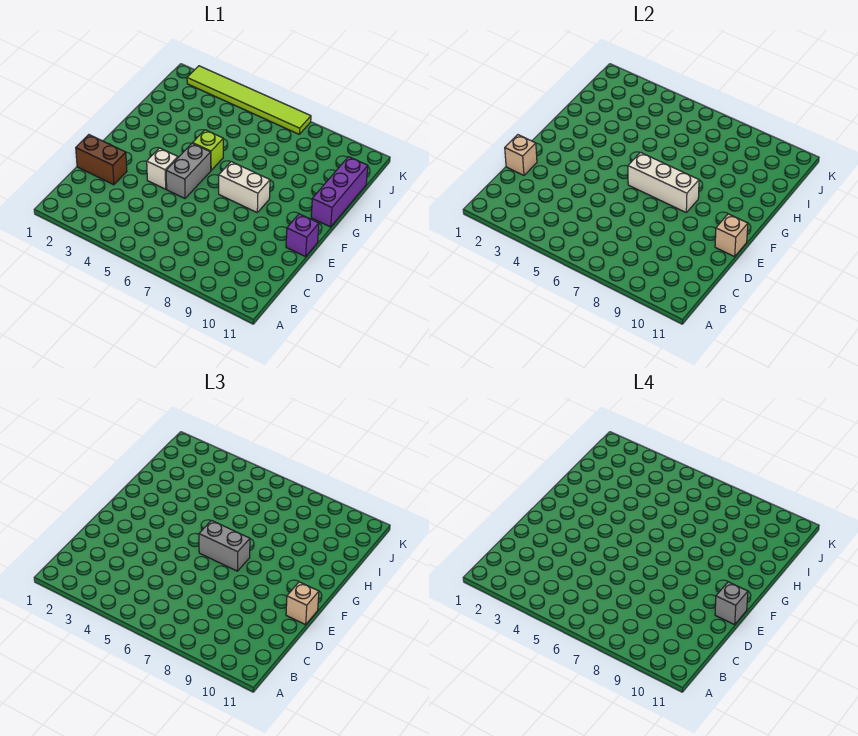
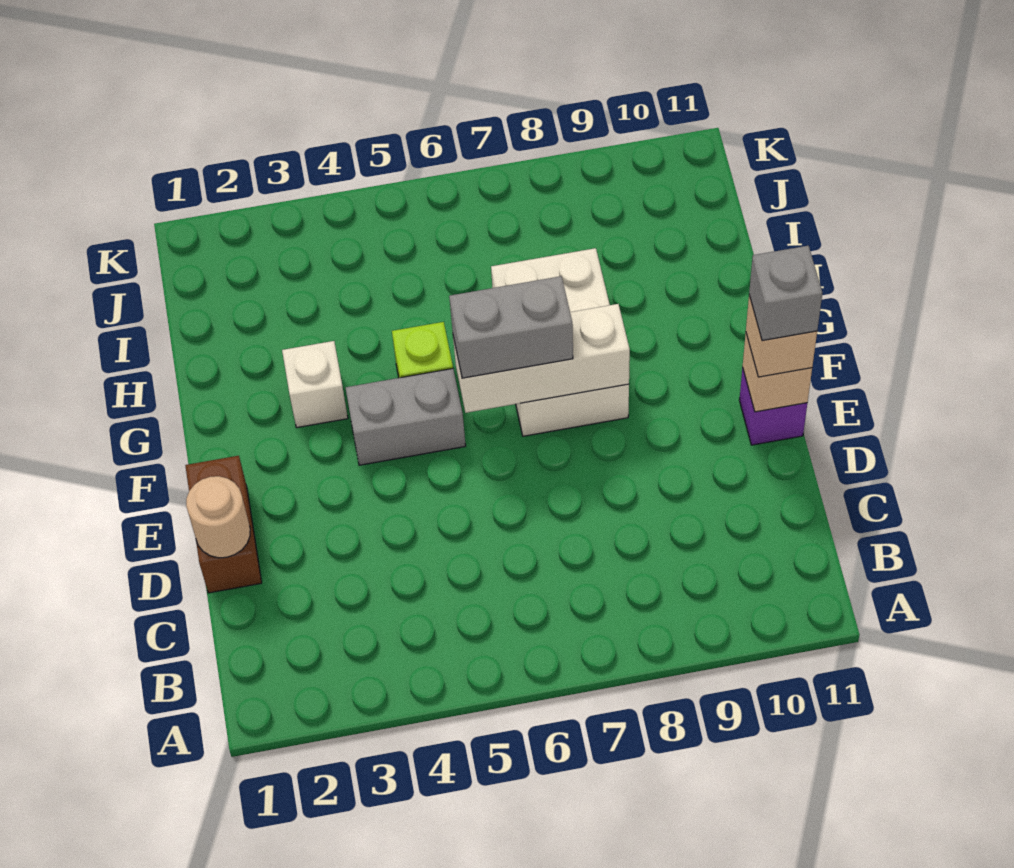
brown brick D1:D2 level 1 -> brown brick D1:E1 level 1
tan brick D1 level 2 -> tan round brick D1 level 2
white brick E4 level 1 -> white brick G3 level 1
grey brick E5:F5 level 1 -> grey brick F4:F5 level 1
white brick F7:F8 level 1 -> white brick F7:H8 level 1
purple brick G11:I11 level 1 -> none
lime tile K2:K7 level 1 -> none

